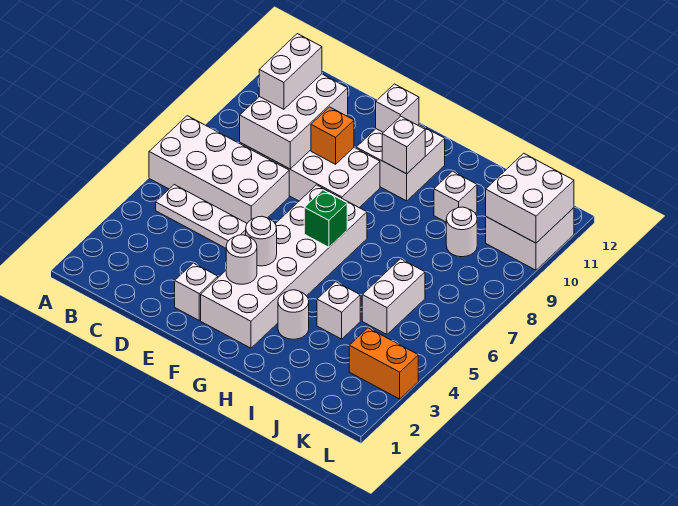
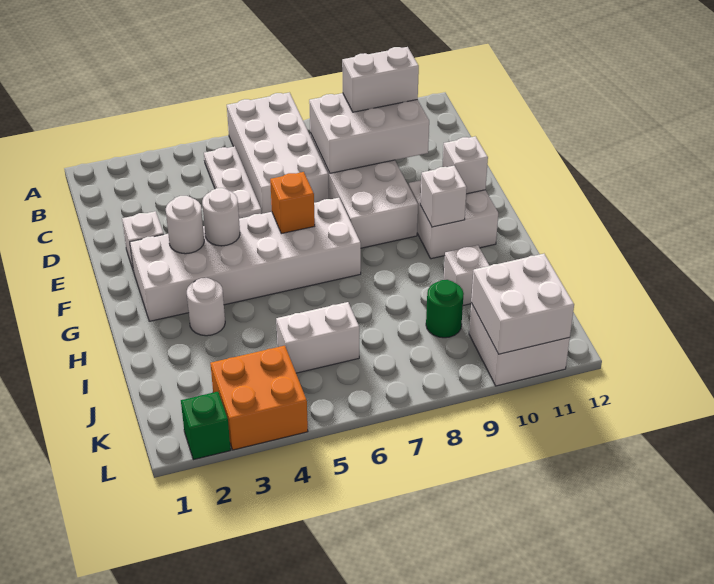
orange brick E9 level 2 -> orange brick F6 level 2
green brick G6 level 2 -> green brick L2 level 1
white brick I4 level 1 -> none
white round brick J9 level 1 -> green round brick J9 level 1
orange brick K3:L3 level 1 -> orange brick K3:L4 level 1

